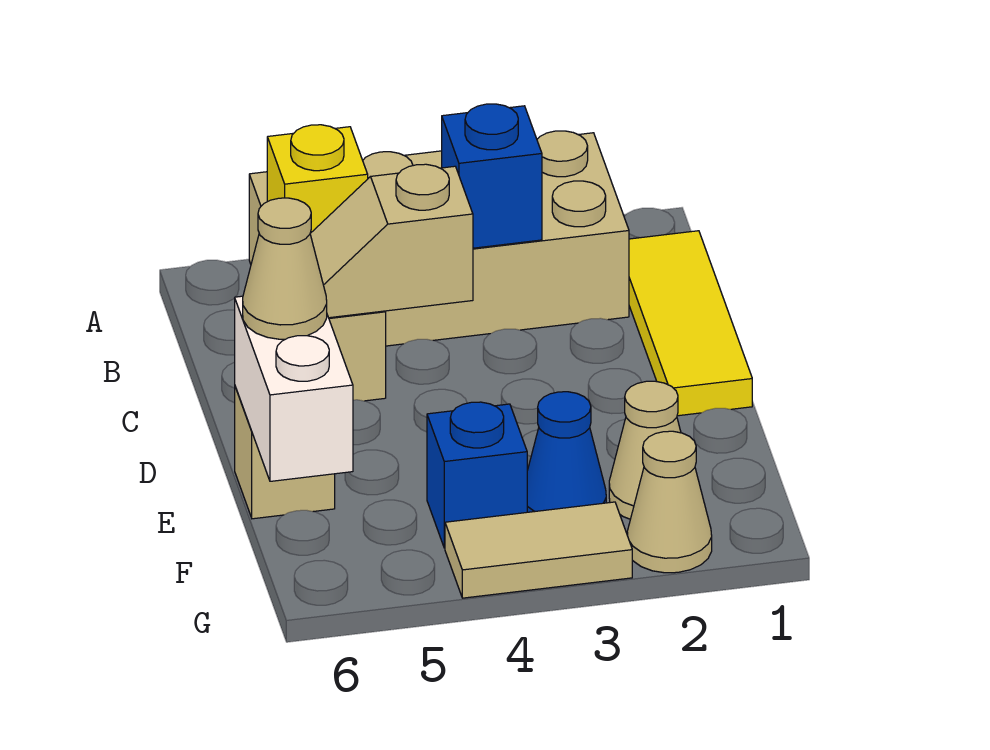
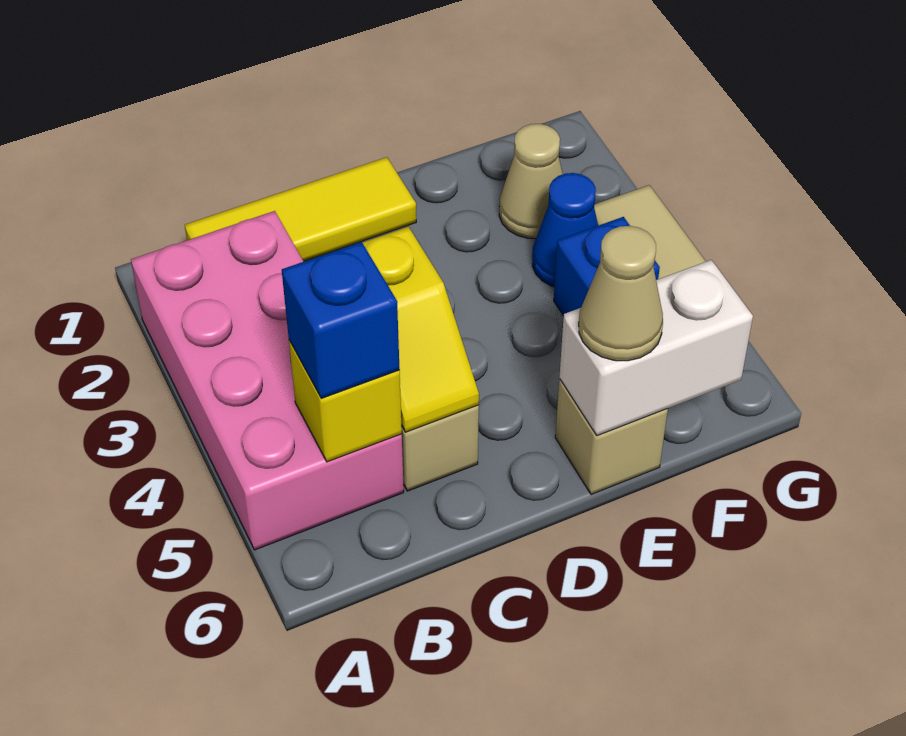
tan brick A2:B5 level 1 -> pink brick A2:B5 level 1
blue brick B3 level 2 -> blue brick B5 level 3
tan slope C4:C5 level 2 top 4 -> yellow slope C4:C5 level 2 top 4
tan cone G2 level 1 -> none

